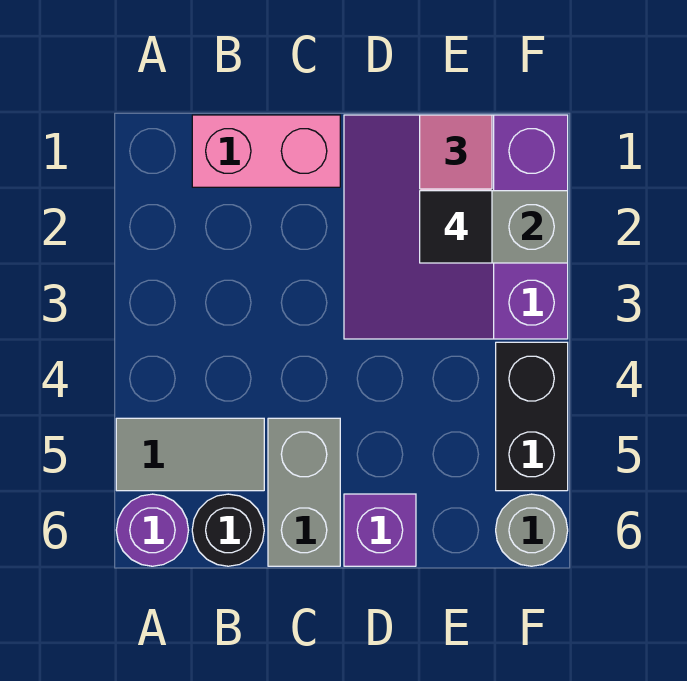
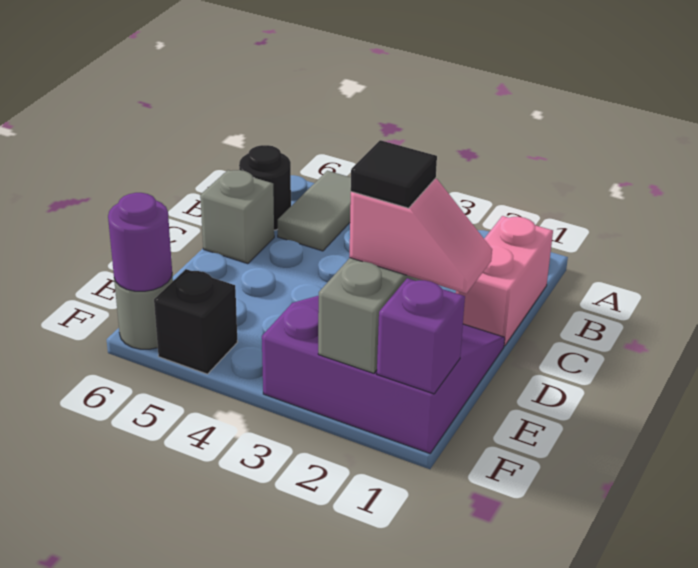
purple round brick A6 level 1 -> purple round brick F6 level 2
grey brick C5:C6 level 1 -> grey brick C6 level 1
purple brick D6 level 1 -> purple brick F1 level 2
black brick F4:F5 level 1 -> black brick F5 level 1

